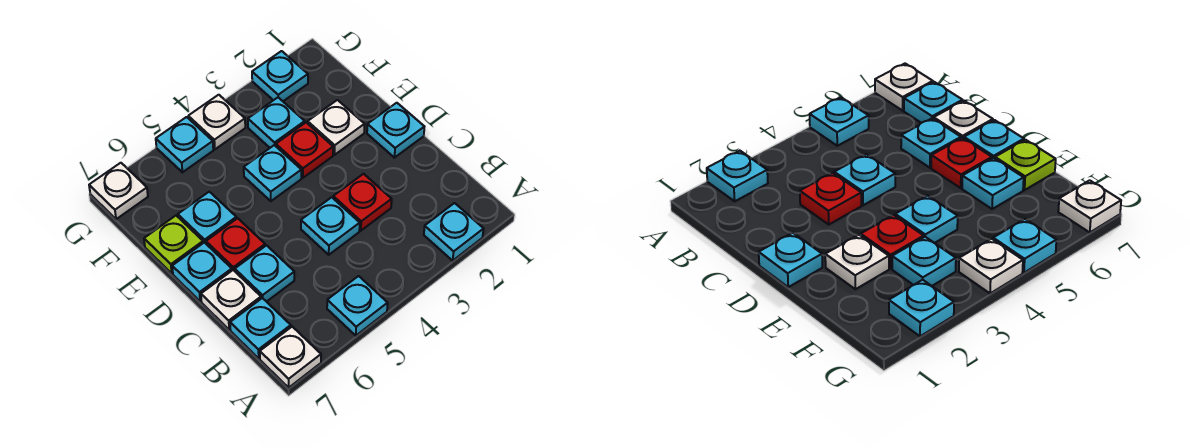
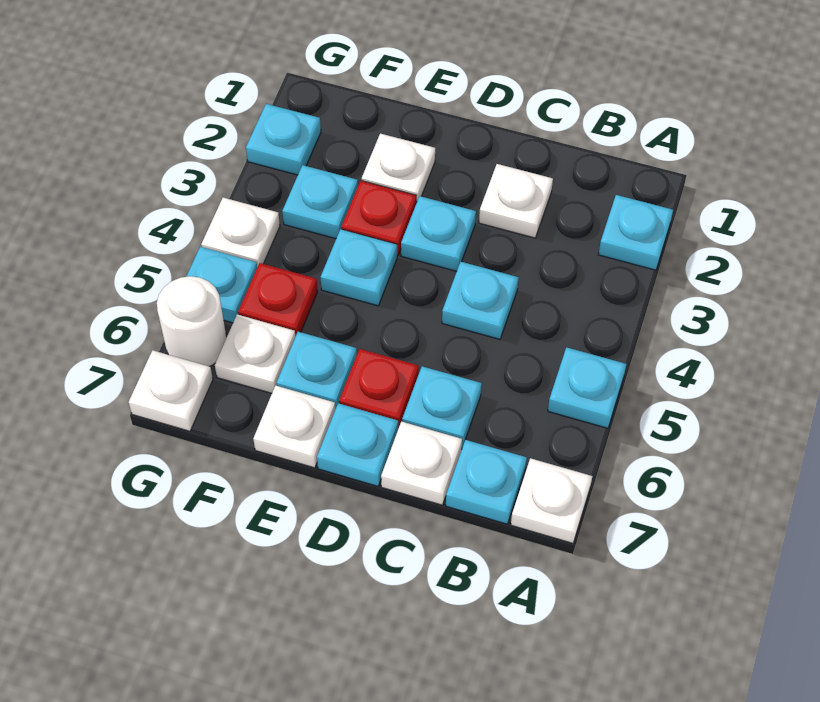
none -> white plate C2 level 1
red plate C3 level 1 -> red plate F5 level 1
cyan plate D1 level 1 -> cyan plate D3 level 1
lime plate E7 level 1 -> white plate E7 level 1
none -> white plate F6 level 1
none -> white round brick G6 level 1

